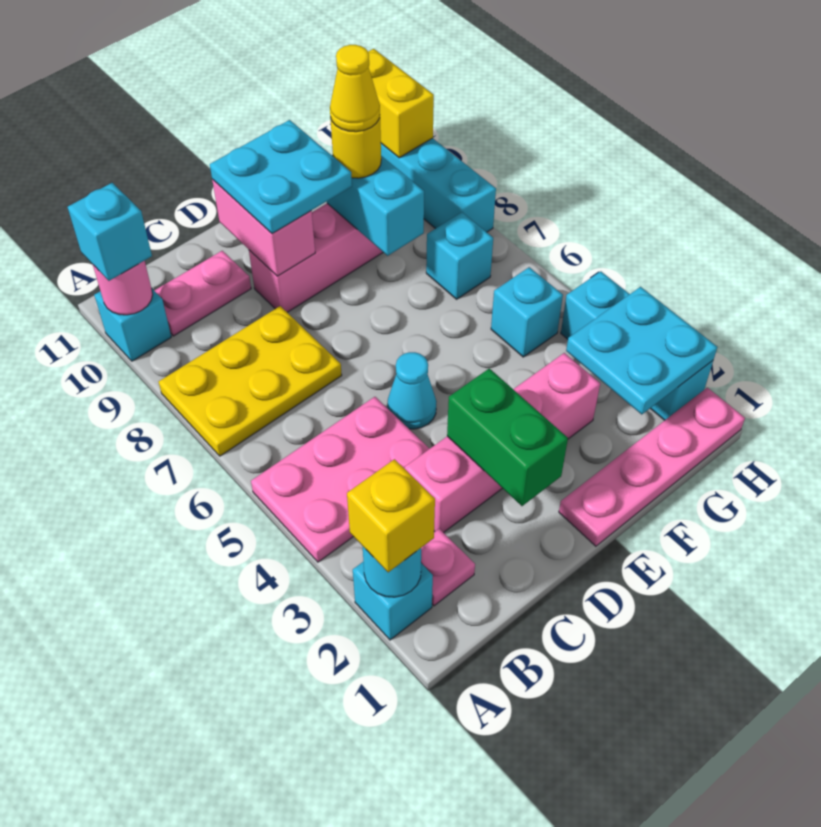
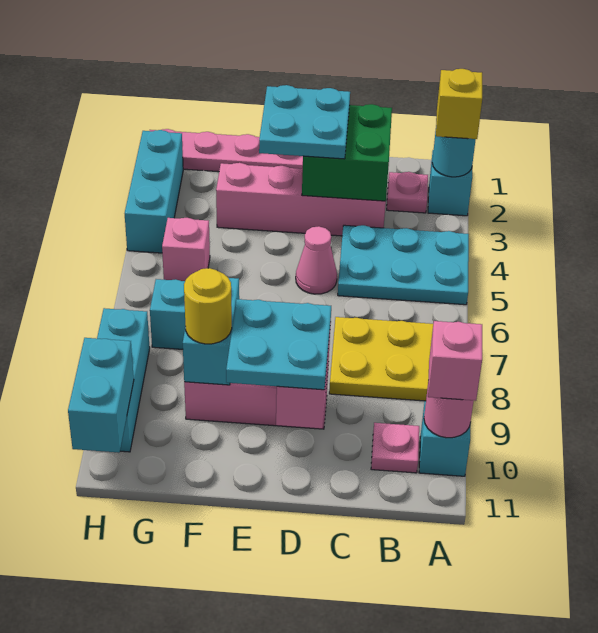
pink plate A4:C5 level 1 -> cyan plate A4:C5 level 1
cyan brick A10 level 3 -> pink brick A10 level 3
pink plate B10:C10 level 1 -> pink plate B10 level 1
green brick D2:D3 level 2 -> green brick C2:D3 level 2
cyan cone D5 level 1 -> pink cone D5 level 1
yellow cone F9 level 4 -> none
cyan plate G2:H3 level 2 -> cyan plate D2:E3 level 3
cyan brick G5 level 1 -> pink brick G5 level 1
yellow brick H10:H11 level 2 -> cyan brick H10:H11 level 2

